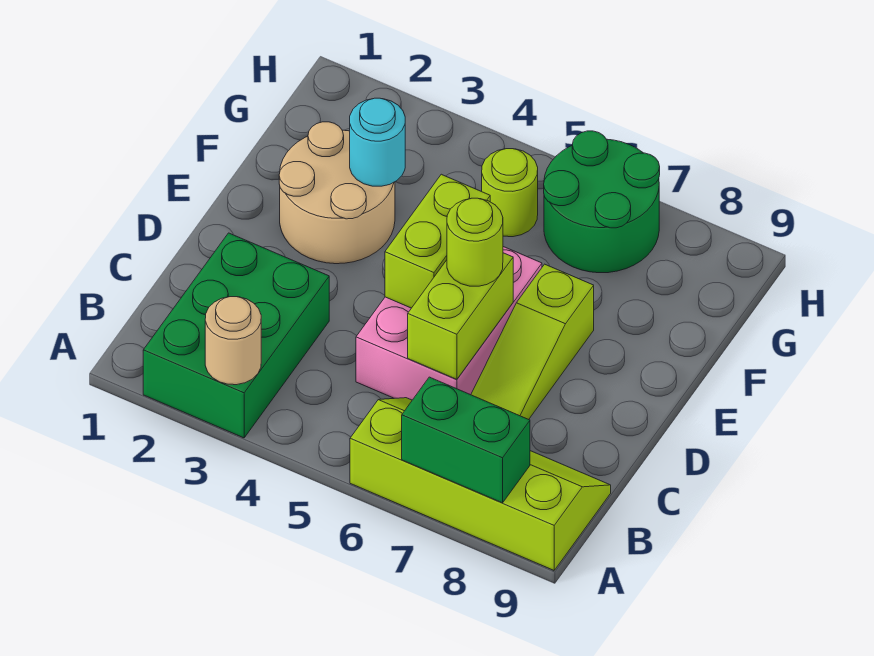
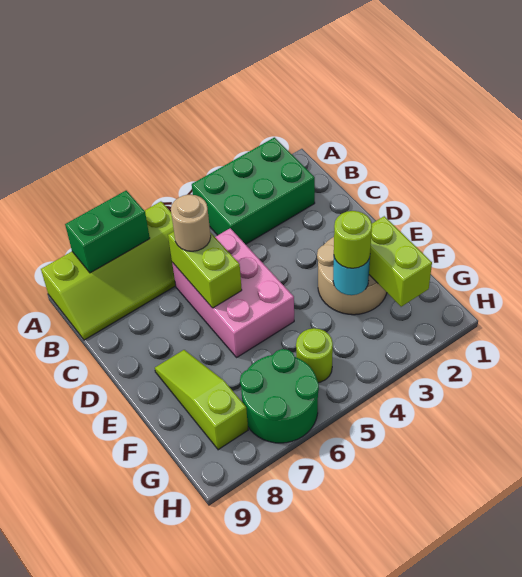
green brick A2:C3 level 1 -> green brick A2:B4 level 1
tan round brick A3 level 2 -> tan round brick C6 level 3
lime slope C7:E7 level 1 top E -> lime slope E8:G8 level 1 top G
lime brick D5:E5 level 2 -> lime brick F2:G2 level 2
lime round brick D6 level 3 -> lime round brick F3 level 3

